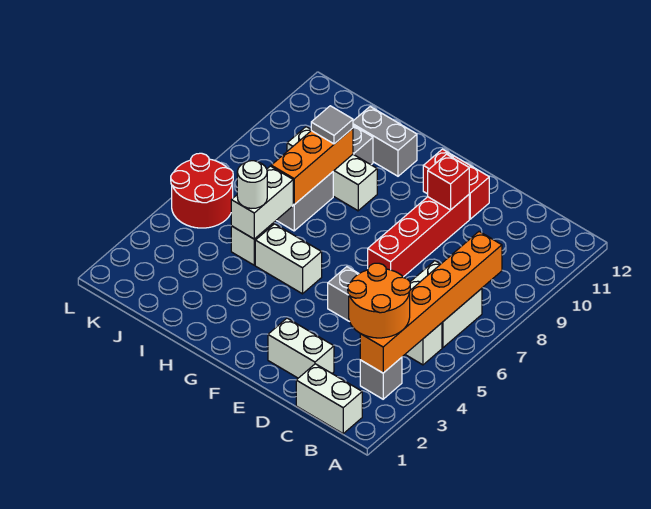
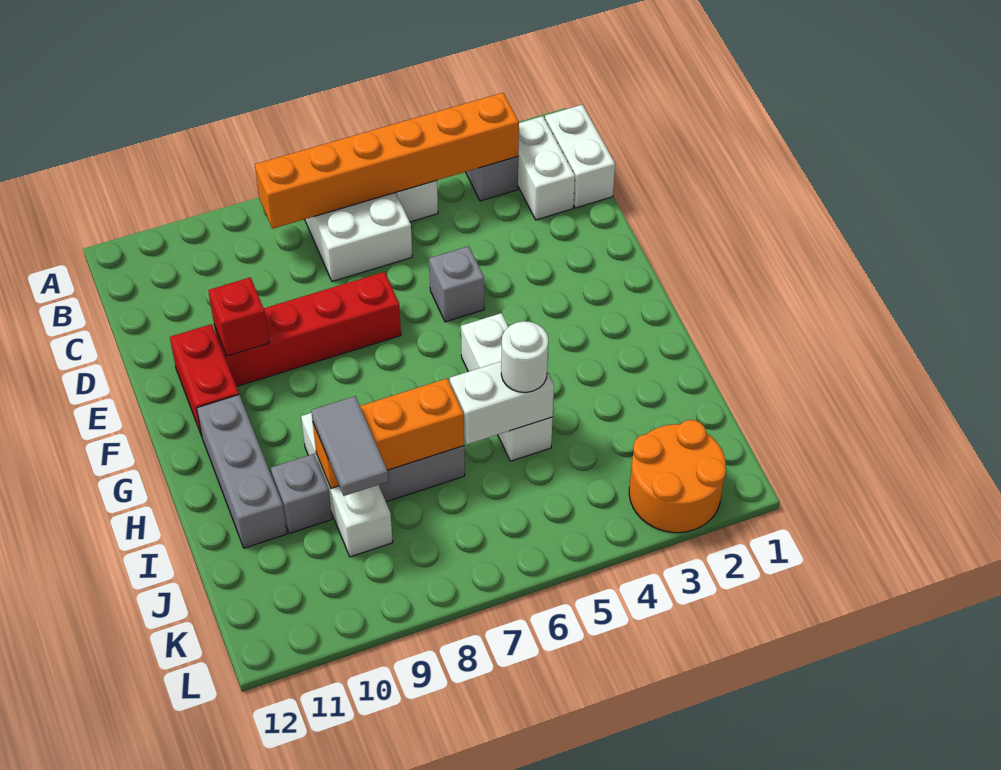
orange round brick B3:C4 level 3 -> orange round brick K2:L3 level 1
white brick D2:E2 level 1 -> white brick B2:C2 level 1
grey brick H11:I11 level 1 -> grey brick G11:I11 level 1
grey tile I9 level 3 -> grey tile I9:J9 level 3
red round brick K5:L6 level 1 -> none

